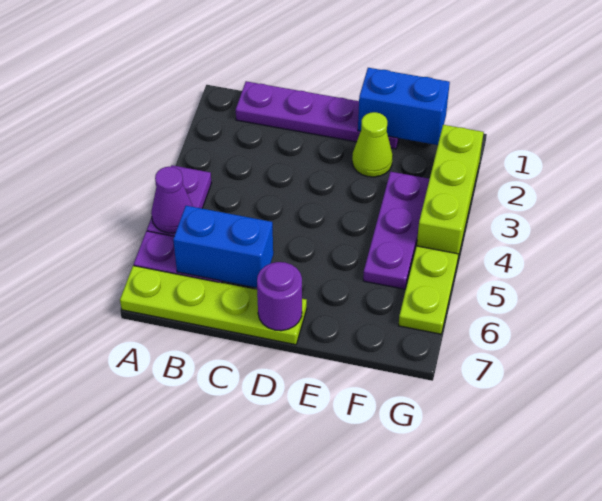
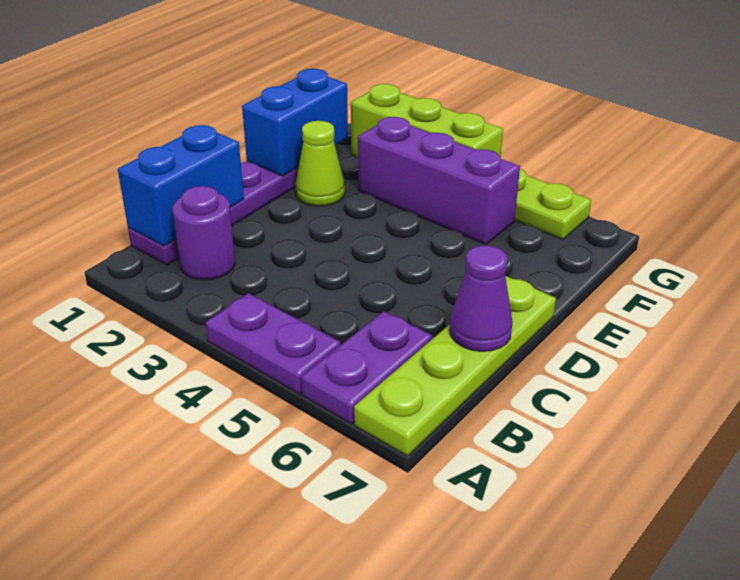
purple cone A5 level 2 -> purple cone C7 level 2
blue brick B6:C6 level 2 -> blue brick B1:C1 level 2
purple round brick D7 level 2 -> purple round brick B2 level 1
purple plate F3:F5 level 1 -> purple brick F3:F5 level 1

